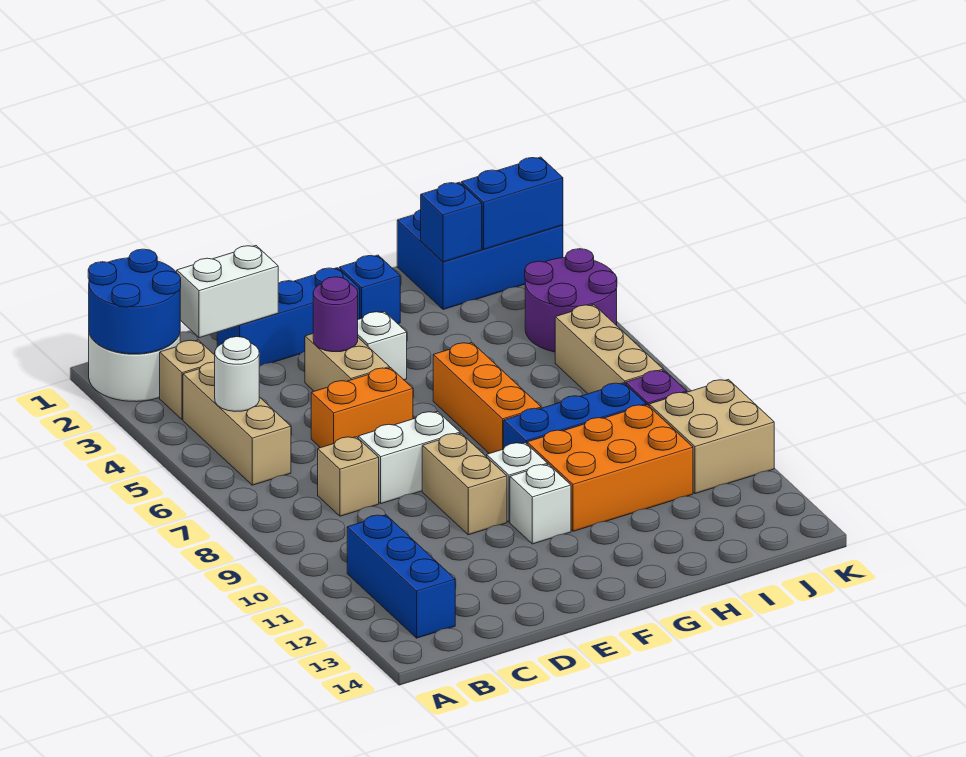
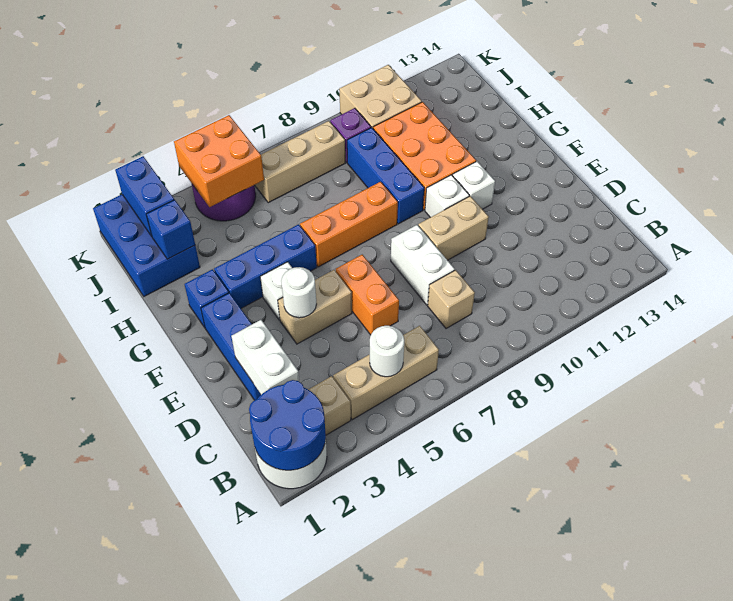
blue brick B11:B13 level 1 -> blue brick G3:G5 level 1
purple round brick E4 level 2 -> white round brick E4 level 2
none -> orange brick J4:K5 level 2

